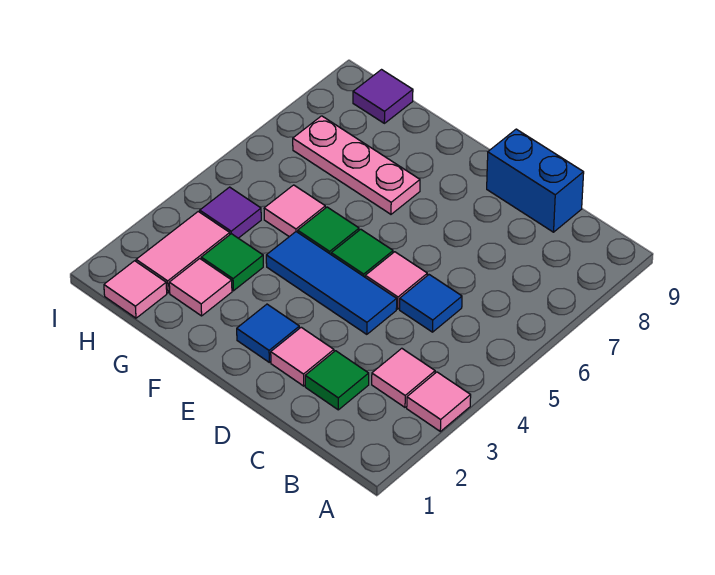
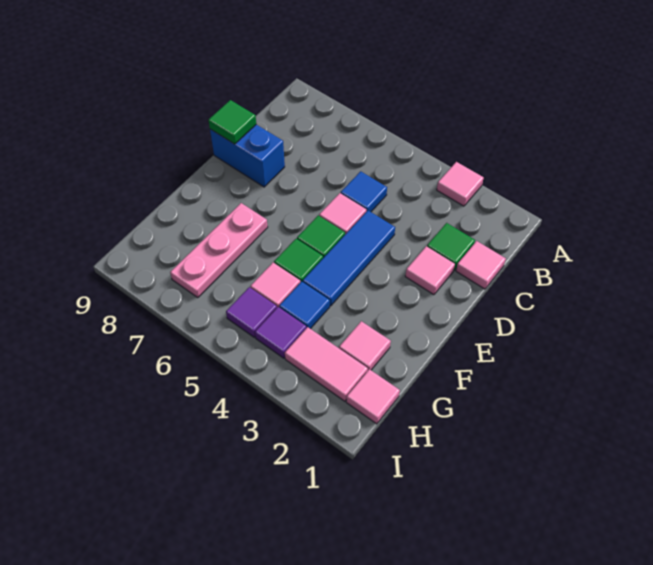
pink tile B3 level 1 -> pink tile C1 level 1
blue brick C9:D9 level 1 -> blue brick D8:D9 level 1
blue tile E2 level 1 -> blue tile G4 level 1
green tile G3 level 1 -> green tile D9 level 2
purple tile H9 level 1 -> purple tile H5 level 1

